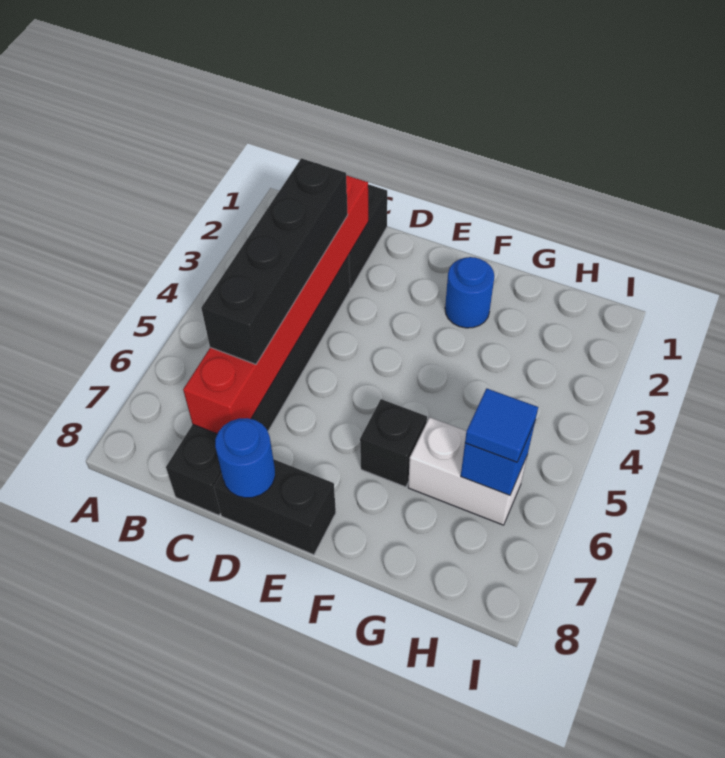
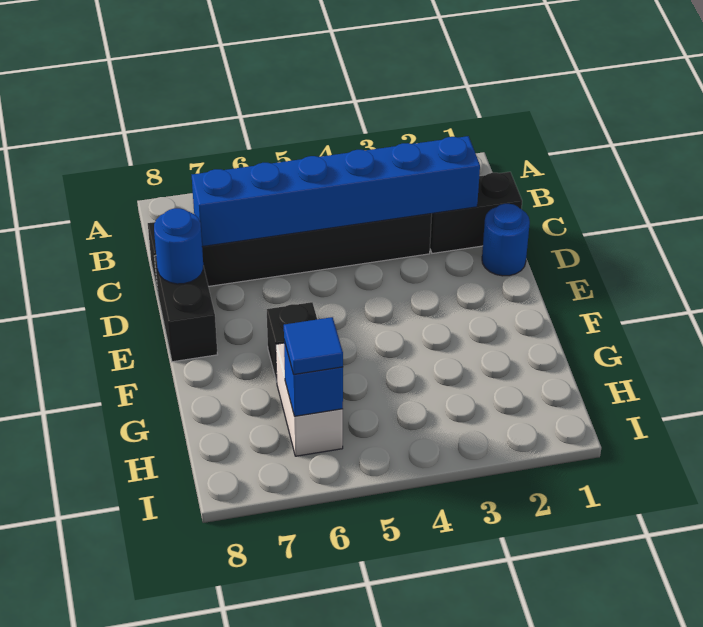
red brick C2:C7 level 2 -> blue brick C2:C7 level 2
black brick C3:C6 level 3 -> none
blue round brick F2 level 1 -> blue round brick D1 level 1

